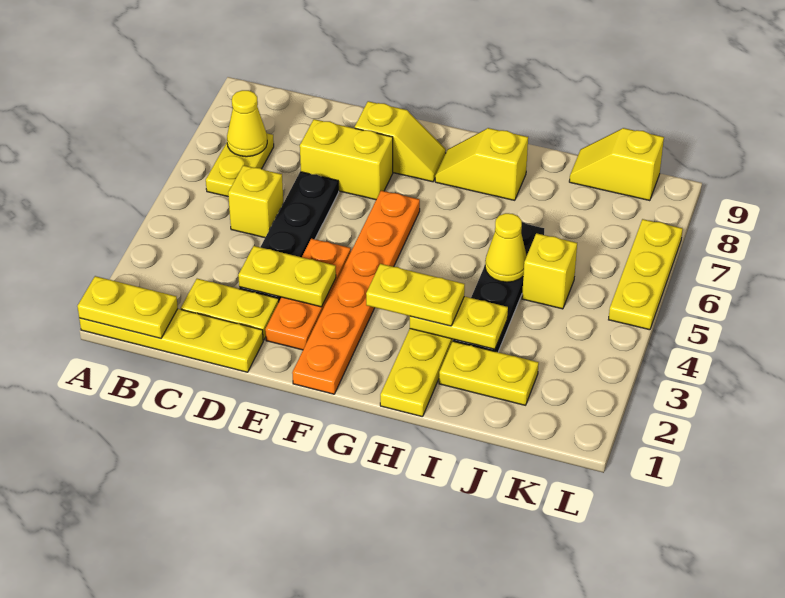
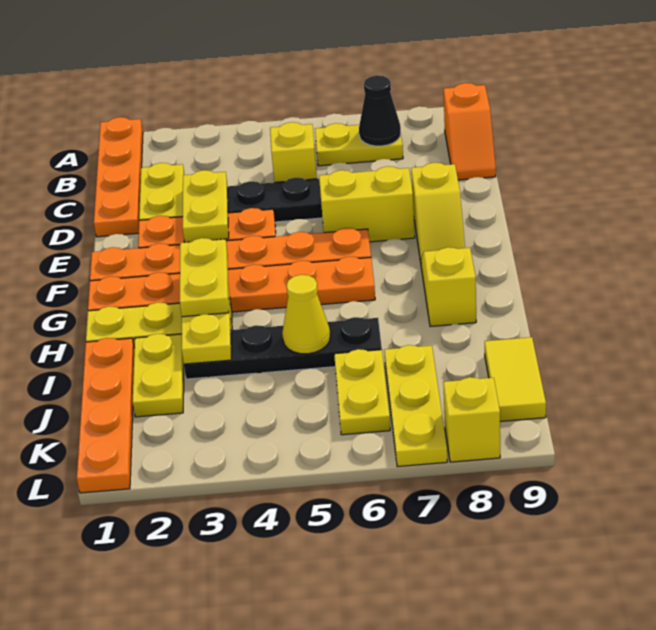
yellow plate A1:D1 level 1 -> orange plate A1:D1 level 1
yellow plate A1:B1 level 2 -> yellow plate J6:K6 level 1
yellow cone B7 level 2 -> black cone B7 level 2
none -> orange slope B9:C9 level 1 top B
yellow brick D7:E7 level 1 -> yellow brick E6:E7 level 1
none -> orange plate G1:G6 level 1
none -> orange plate I1:L1 level 1
yellow brick J5 level 1 -> yellow brick L8 level 1
yellow slope J9:K9 level 1 top K -> yellow tile J9:K9 level 1
yellow plate L5:L7 level 1 -> yellow plate J7:L7 level 1

